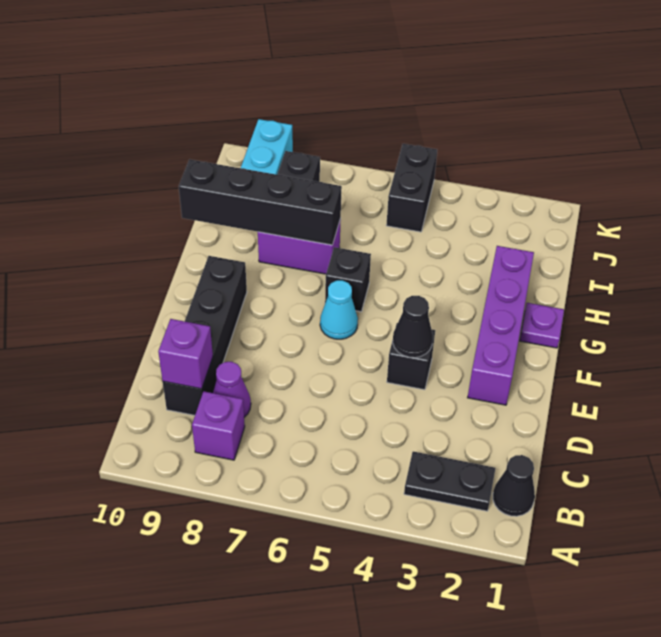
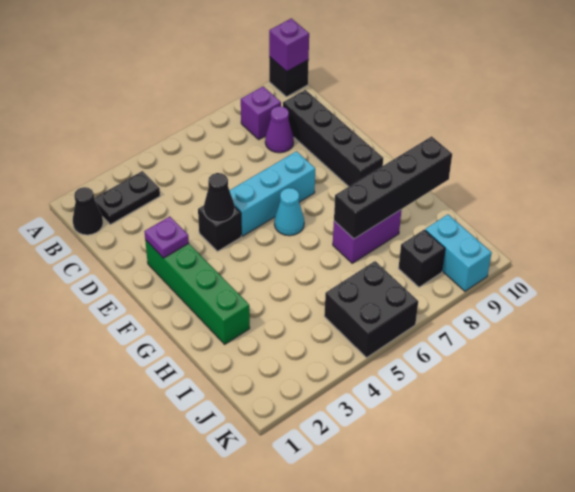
purple brick C9 level 2 -> purple brick A10 level 2
purple brick E2:H2 level 1 -> green brick E2:H2 level 1
none -> cyan brick E5:E7 level 1
purple plate G1 level 1 -> purple plate E2 level 2
black brick G6 level 1 -> black brick A10 level 1
black brick J5:K5 level 1 -> black brick J5:K6 level 1

